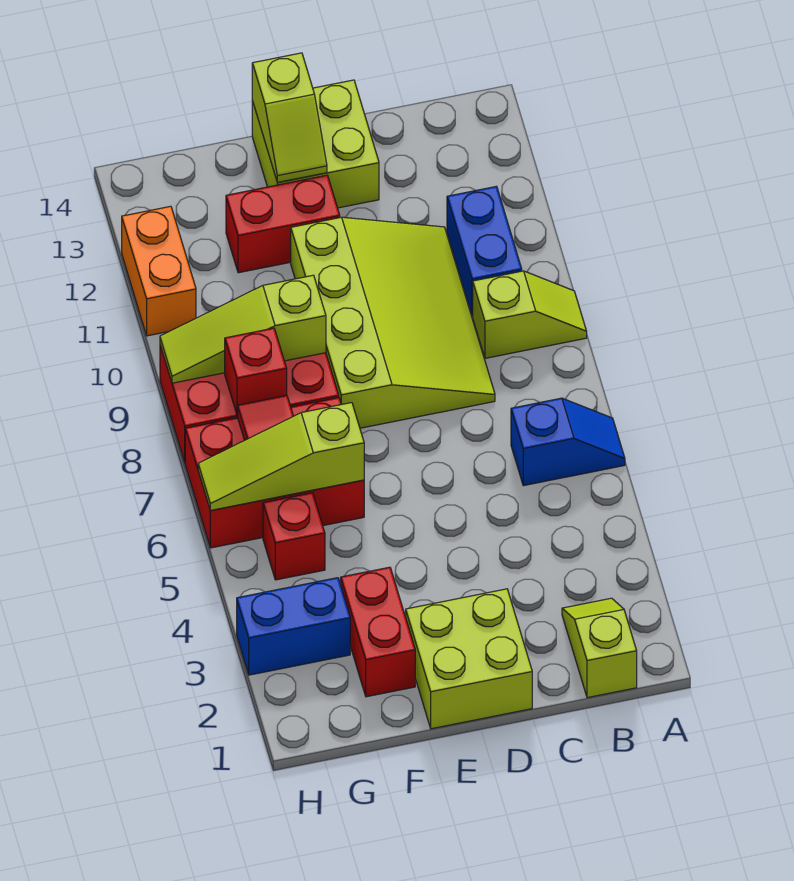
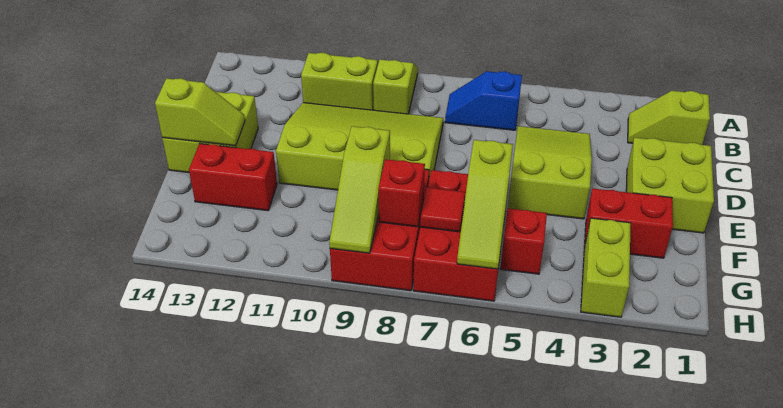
blue slope A6:B6 level 1 top B -> blue slope B6:B7 level 1 top 6
blue brick B10:B11 level 1 -> lime brick B10:B11 level 1
none -> lime slope C4:E5 level 1 top E
red brick E12:F12 level 1 -> red brick F12:F13 level 1
blue brick G3:H3 level 1 -> lime brick G3:H3 level 1
orange brick H11:H12 level 1 -> none

